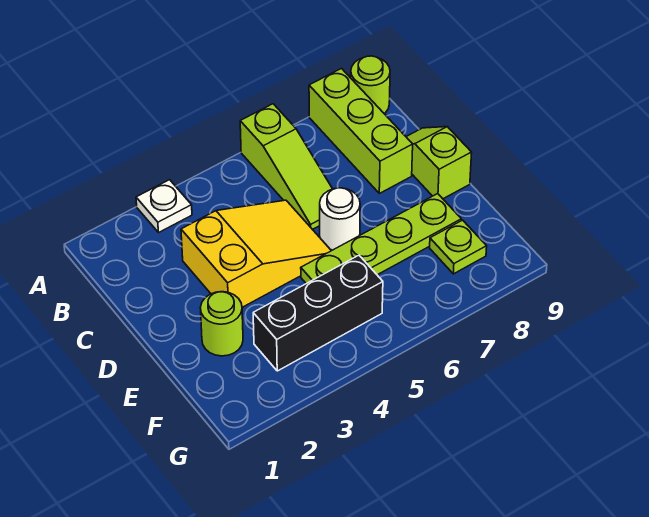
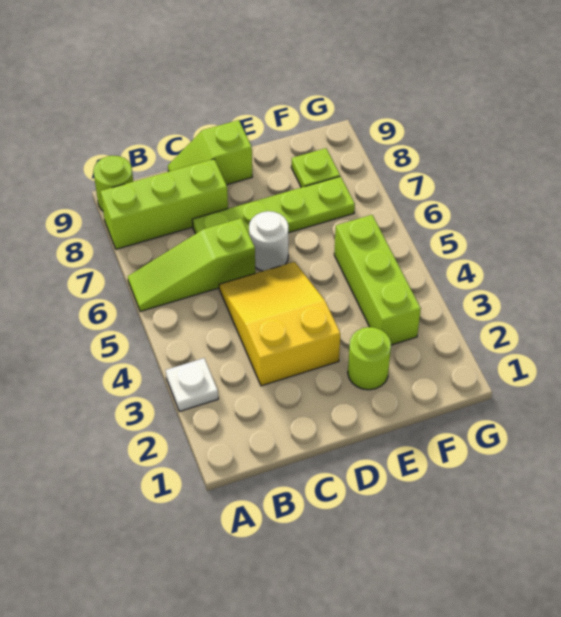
lime slope A6:C6 level 1 top A -> lime slope A6:C6 level 1 top C
lime plate E5:E8 level 1 -> lime plate C7:F7 level 1
black brick F3:F5 level 1 -> lime brick F3:F5 level 1

